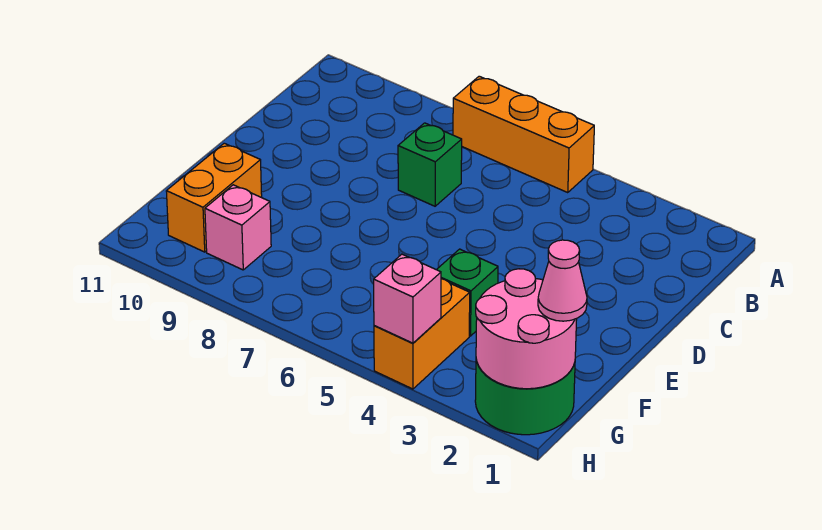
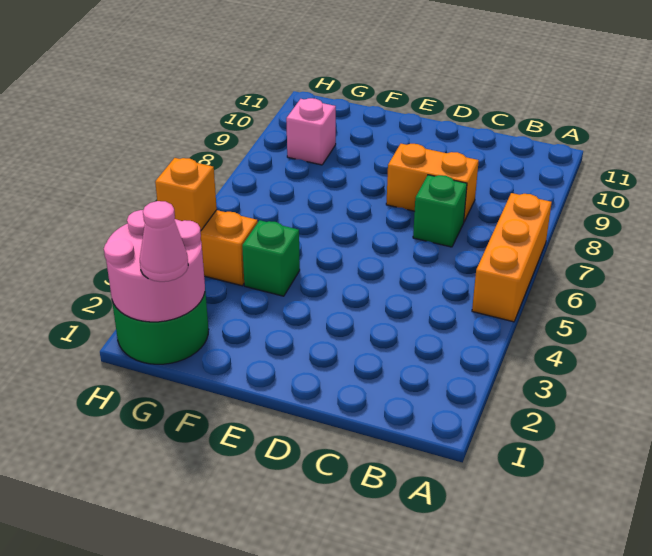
orange brick F10:G10 level 1 -> orange brick C8:D8 level 1
pink brick H4 level 2 -> orange brick H4 level 2

